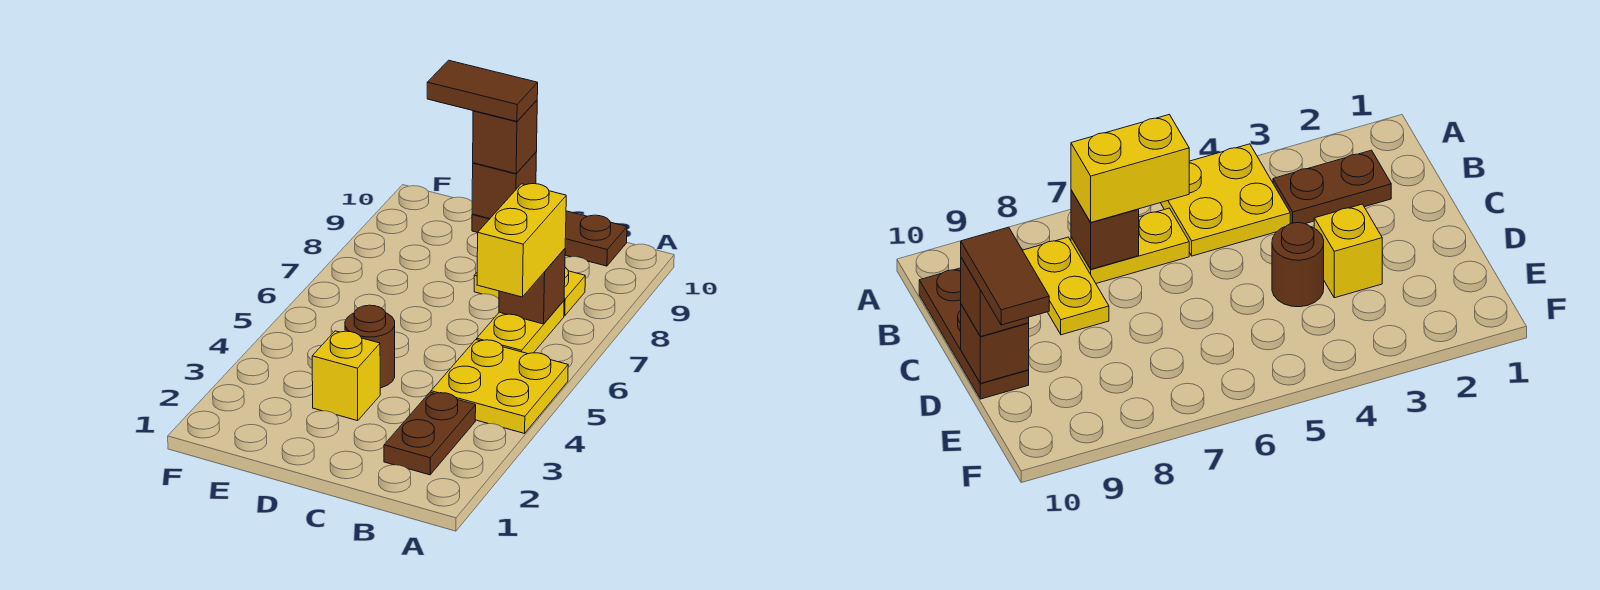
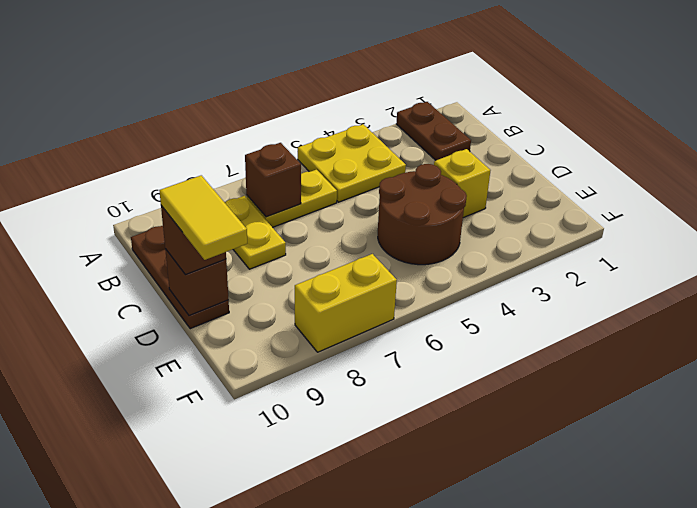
brown plate B2:B3 level 1 -> brown plate A2:B2 level 1
yellow brick B6:B7 level 3 -> yellow brick F7:F8 level 1
brown round brick D4 level 1 -> brown round brick D4:E5 level 1
brown tile D10:E10 level 4 -> yellow tile D10:E10 level 4

